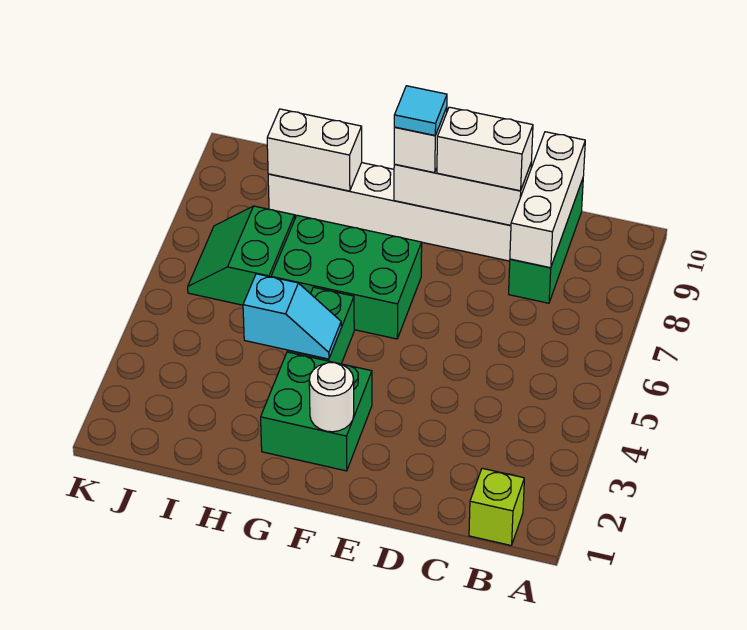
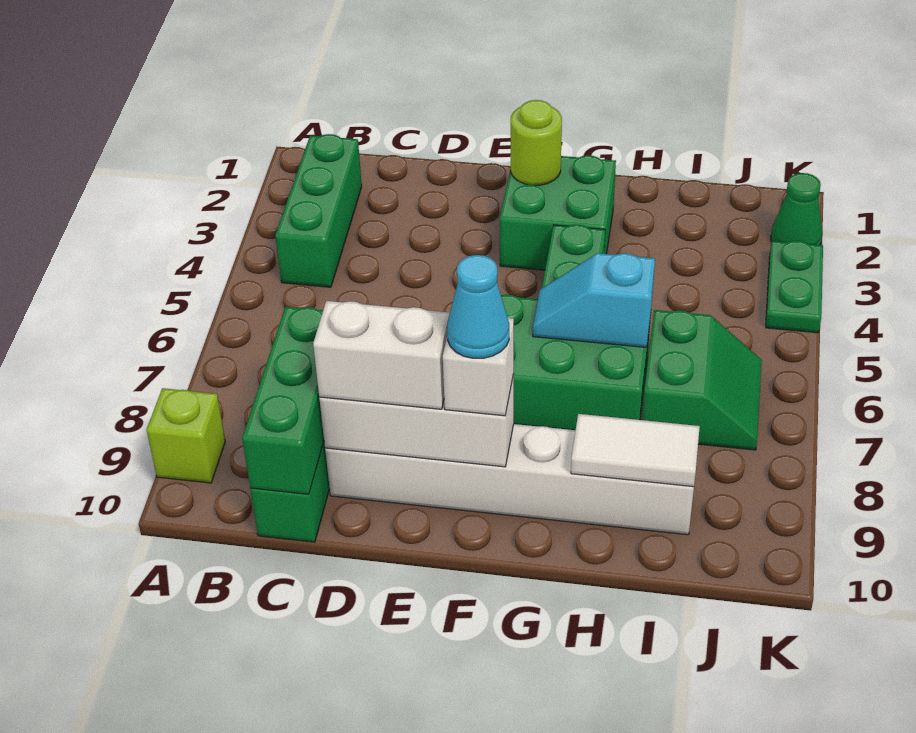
lime brick B1 level 1 -> lime brick A9 level 1
none -> green brick B2:B4 level 1
white brick C8:C10 level 2 -> green brick C8:C10 level 2
white round brick F2 level 2 -> lime round brick F2 level 2
cyan tile F9 level 4 -> cyan cone F9 level 4
cyan slope G4:H4 level 2 top H -> cyan slope G6:H6 level 2 top H
white brick H9:I9 level 2 -> white tile H9:I9 level 2
none -> green cone K2 level 1
none -> green plate K3:K4 level 1

